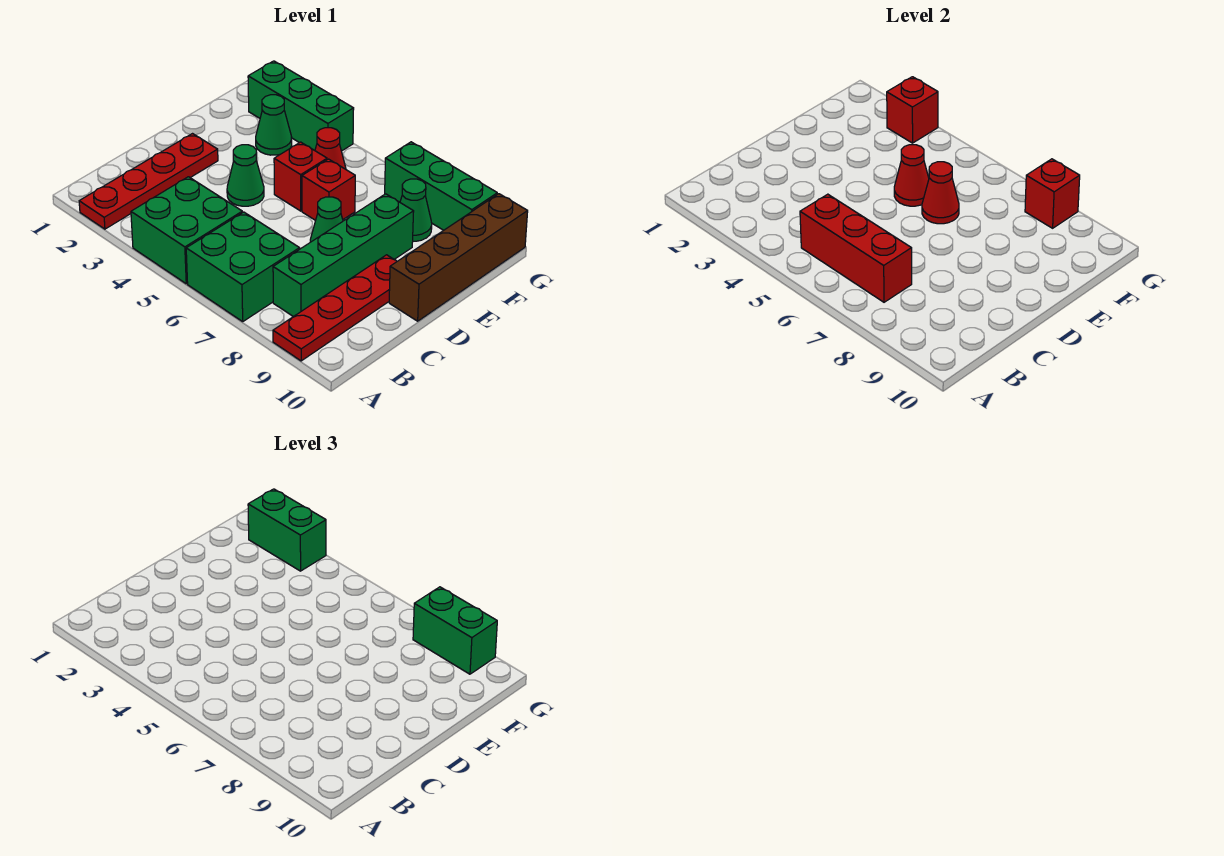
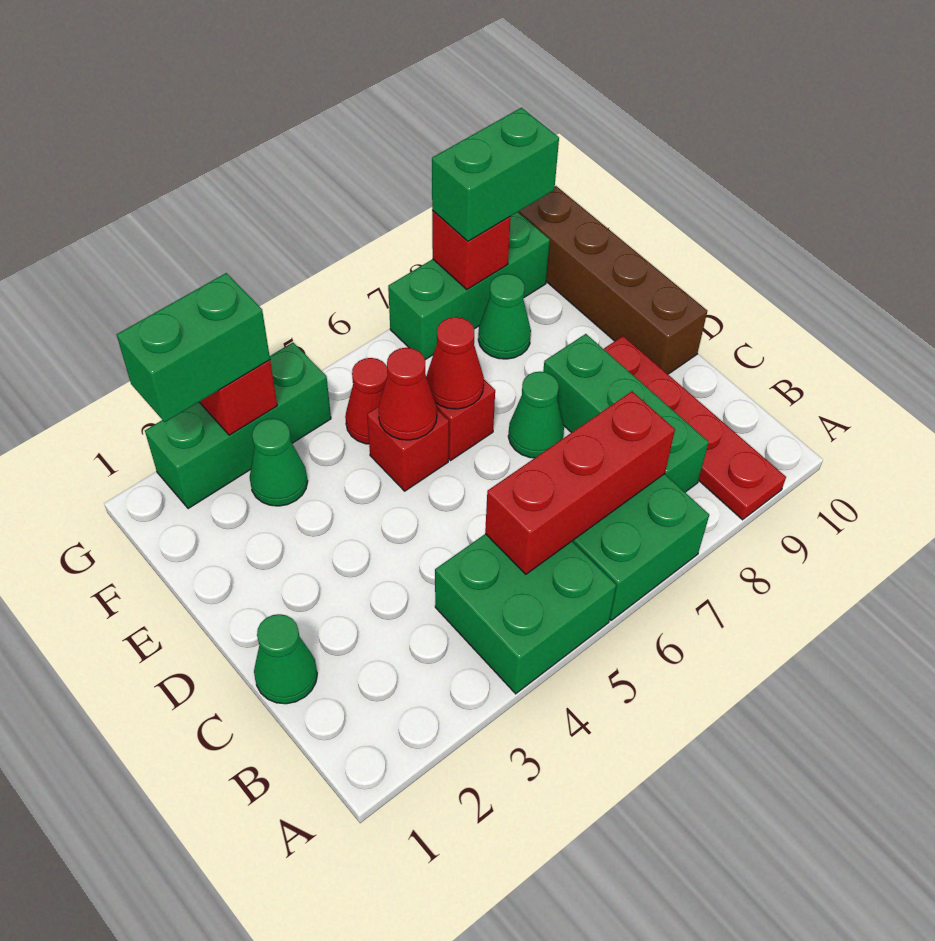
red plate A2:D2 level 1 -> none
green brick B8:E8 level 1 -> green brick B8:D8 level 1
green cone D4 level 1 -> green cone C1 level 1

